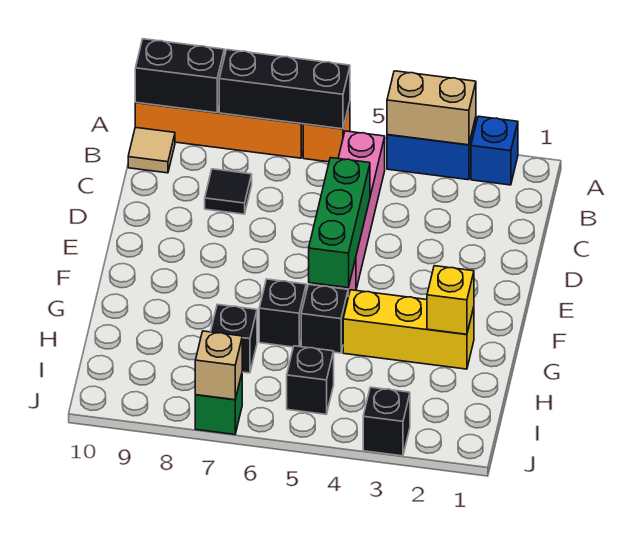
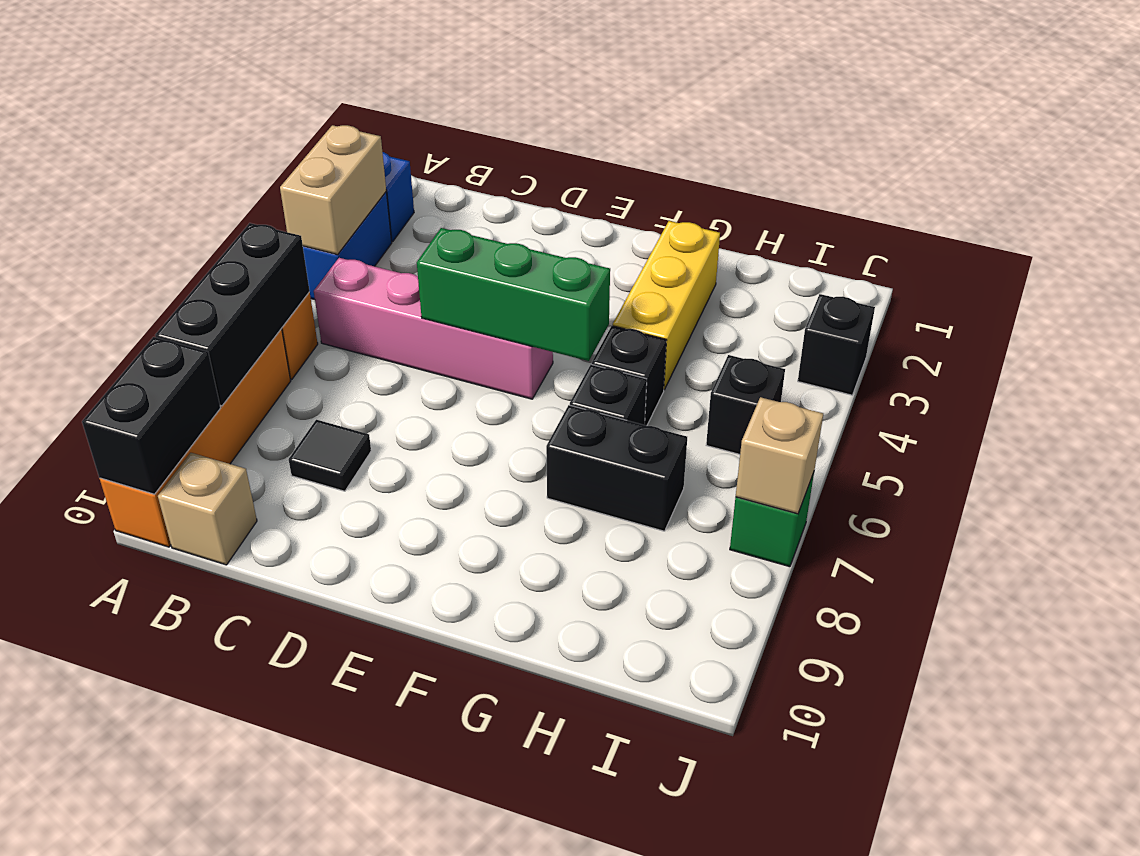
tan tile B10 level 1 -> tan brick B10 level 1
yellow brick G2 level 2 -> none
black brick H7 level 1 -> black brick G7:H7 level 1

